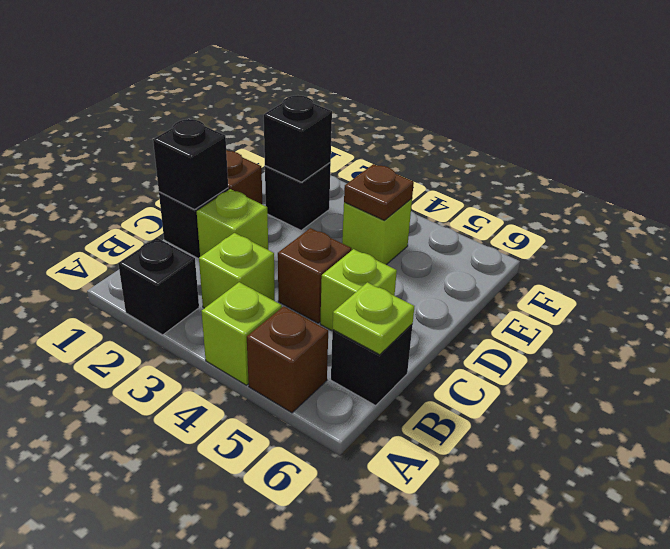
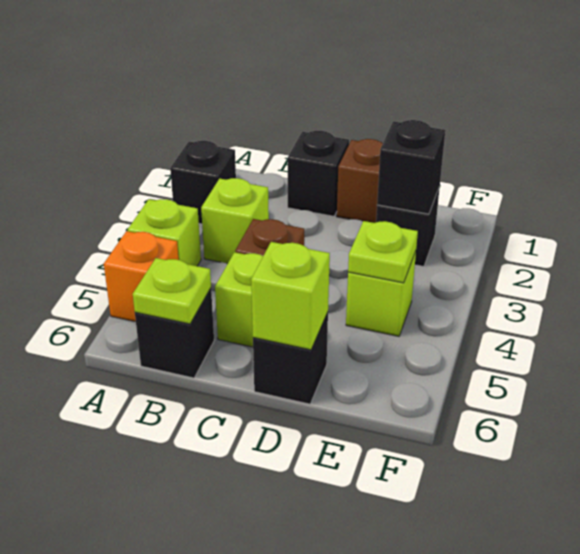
brown brick A5 level 1 -> orange brick A5 level 1
black brick C1 level 2 -> black brick D6 level 1
lime brick C2 level 1 -> lime brick D6 level 2
brown plate E4 level 2 -> lime plate E4 level 2

